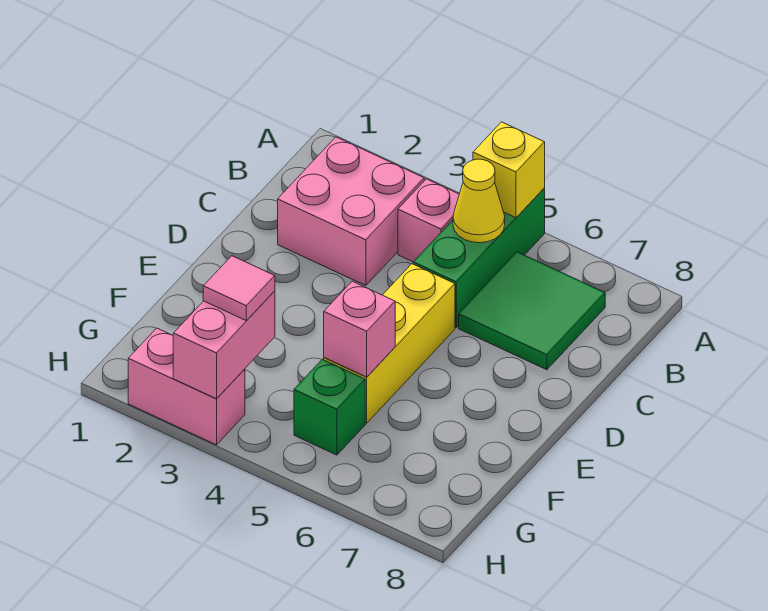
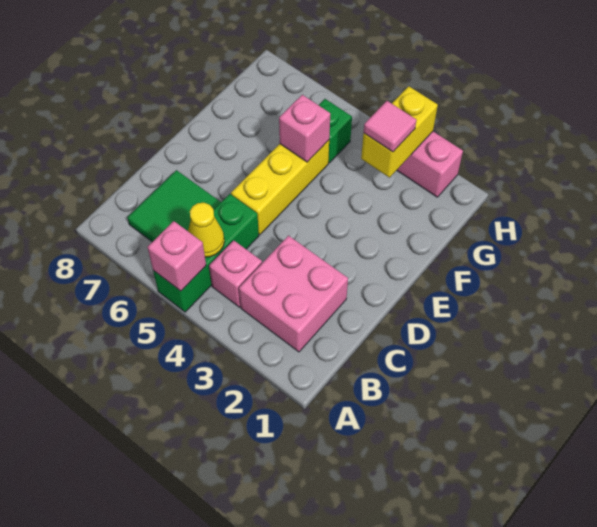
yellow brick A5 level 2 -> pink brick A5 level 2
pink brick G3:H3 level 2 -> yellow brick G3:H3 level 2

